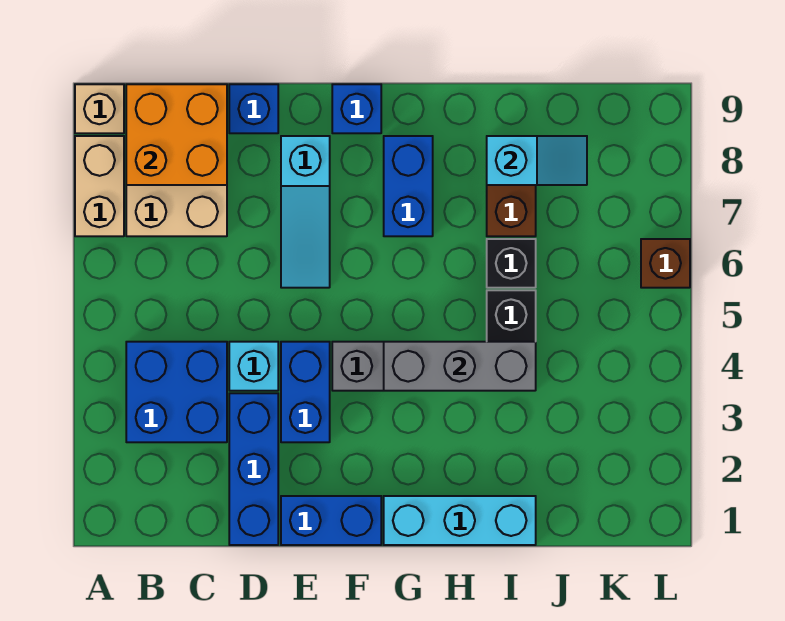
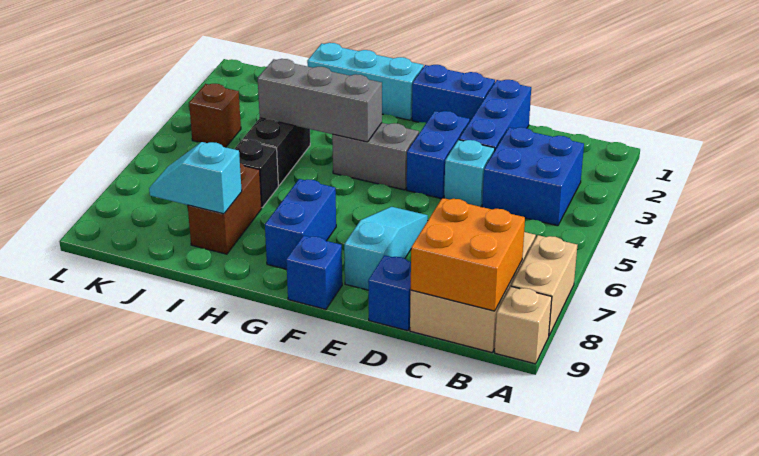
brown brick L6 level 1 -> brown brick K4 level 1

